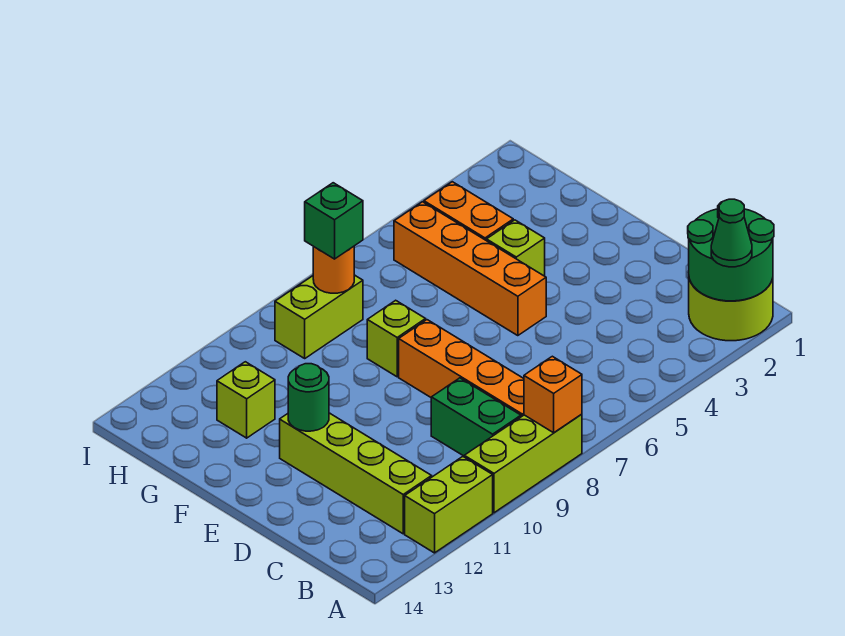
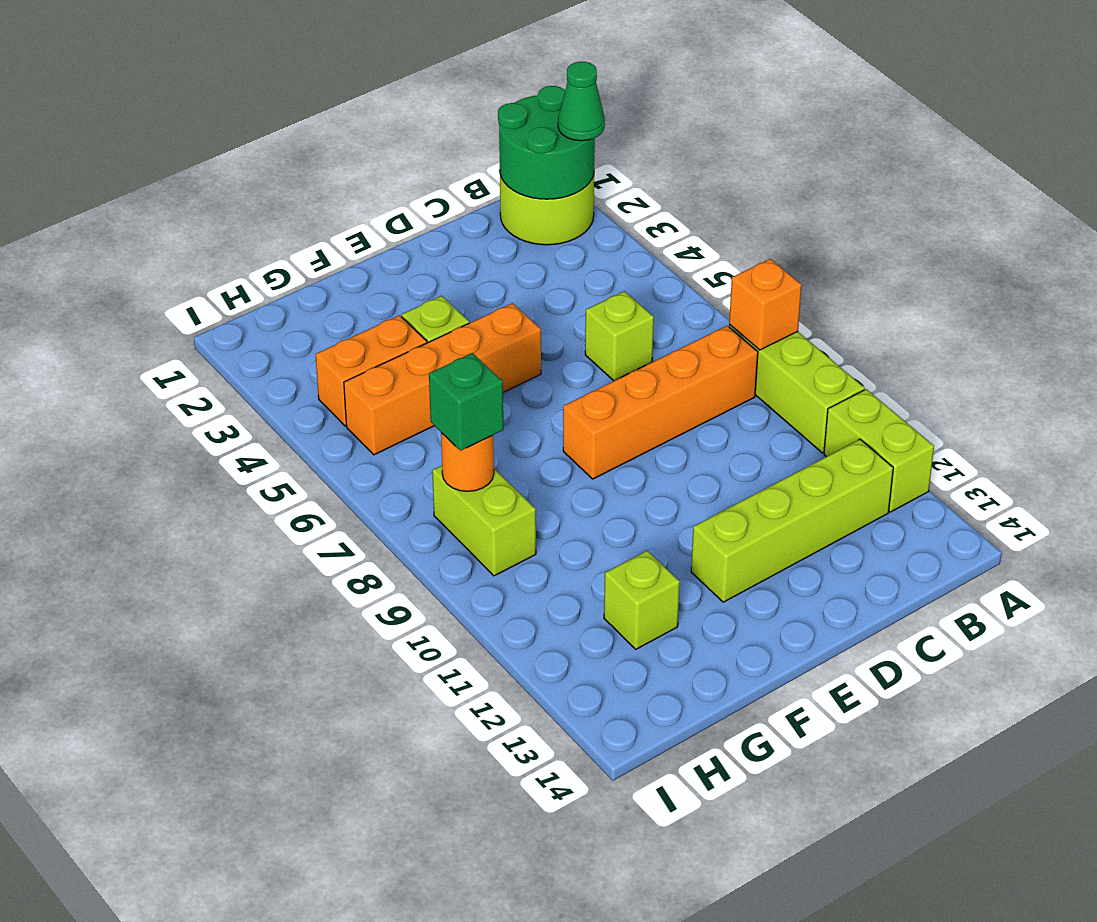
green brick B9:C9 level 1 -> none
green round brick E12 level 2 -> none
lime brick F8 level 1 -> lime brick C6 level 1

